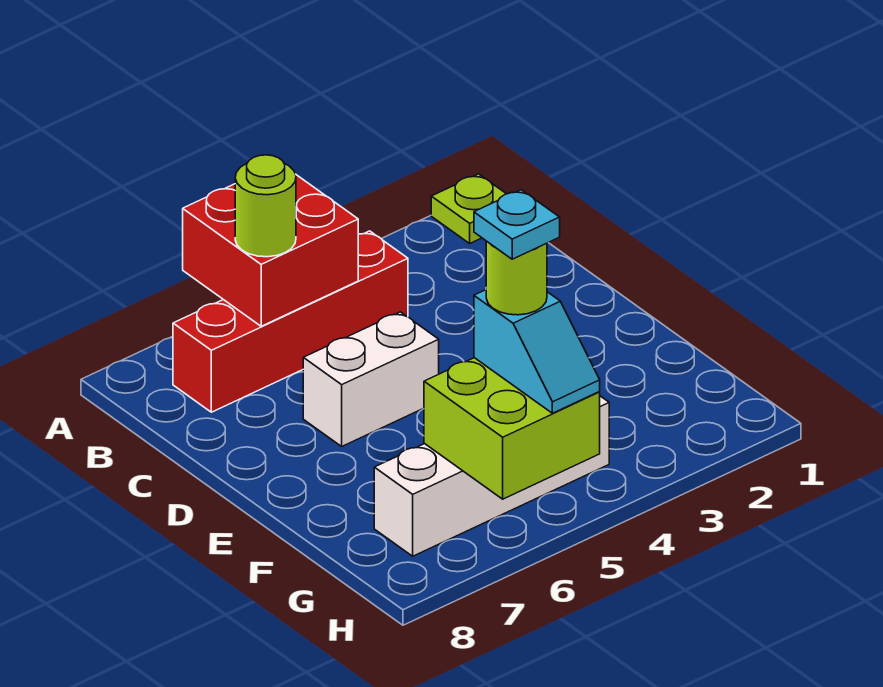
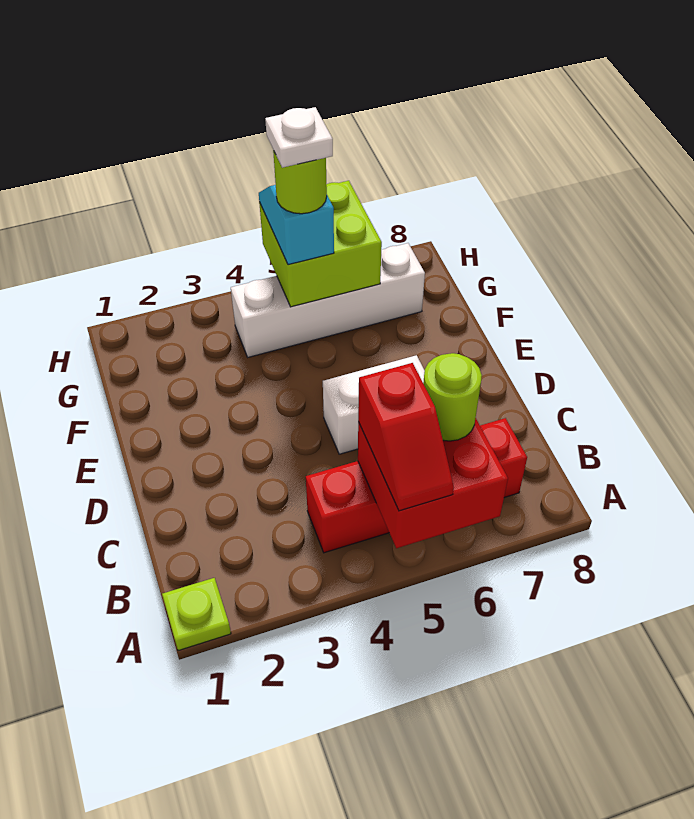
none -> red slope A5:B5 level 3 top B
cyan plate G5 level 5 -> white plate G5 level 5

